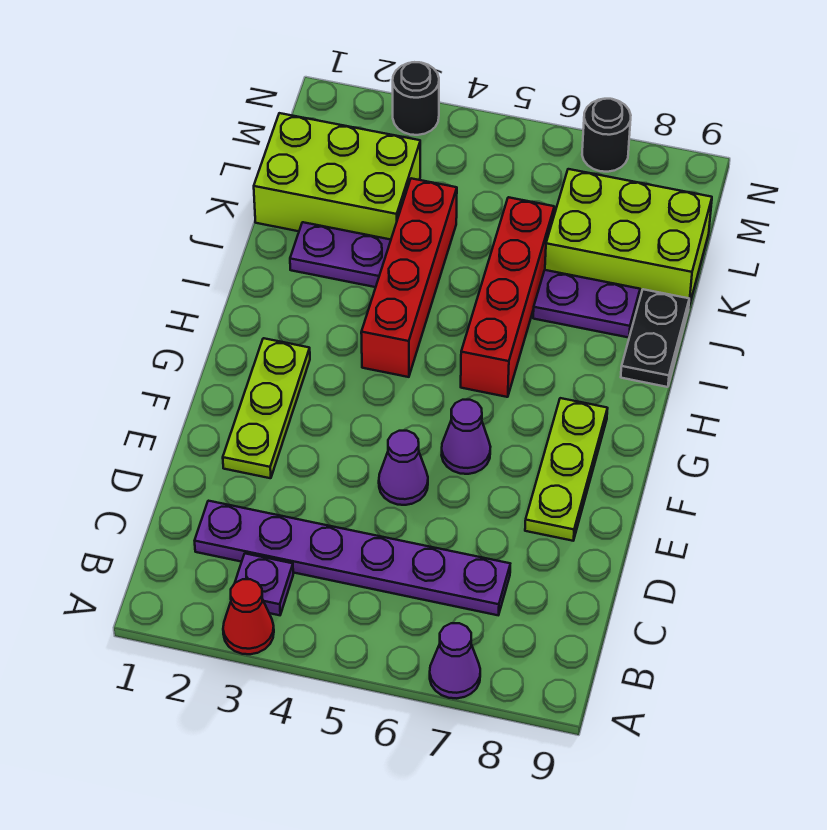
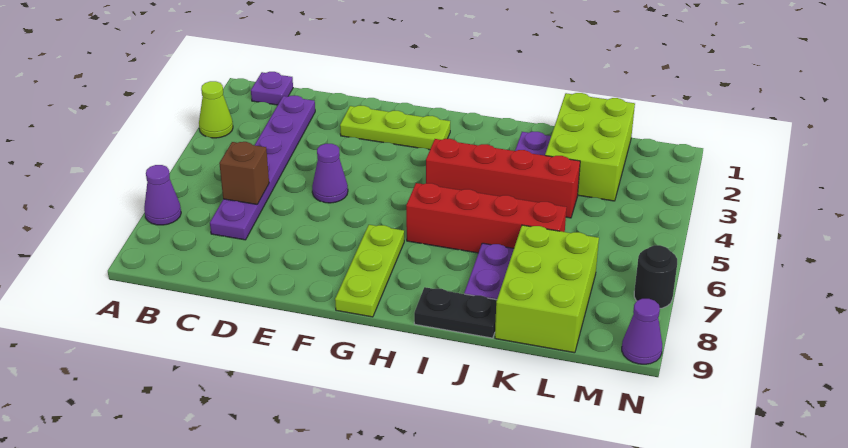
red cone A3 level 1 -> lime cone A3 level 1
purple plate B3 level 1 -> purple plate B1 level 1
none -> brown brick C6 level 2
lime plate E8:G8 level 1 -> lime plate G7:G9 level 1
purple cone F6 level 1 -> purple cone N9 level 1
black round brick N3 level 1 -> none

